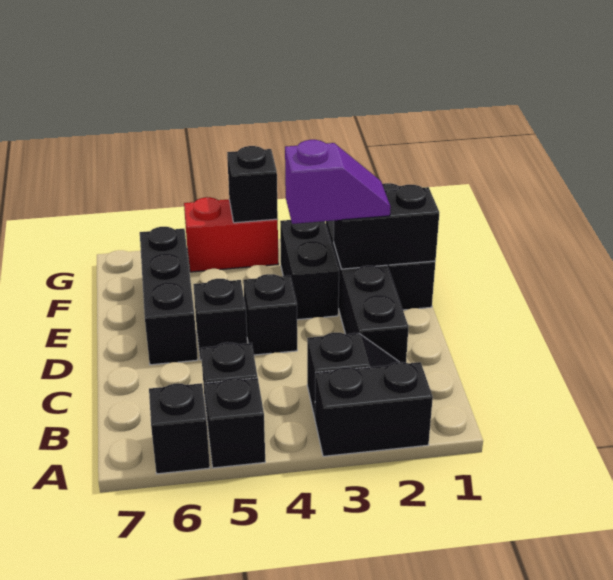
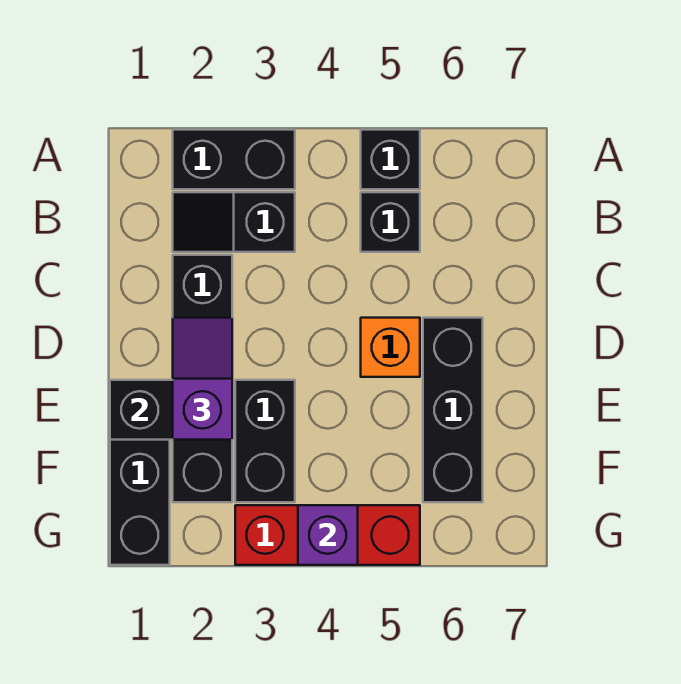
black brick A6 level 1 -> none
black brick D4 level 1 -> none
black brick D5 level 1 -> orange brick D5 level 1
purple slope E2:E3 level 3 top 3 -> purple slope D2:E2 level 3 top E
red brick G4:G5 level 1 -> red brick G3:G5 level 1
black brick G4 level 2 -> purple brick G4 level 2

